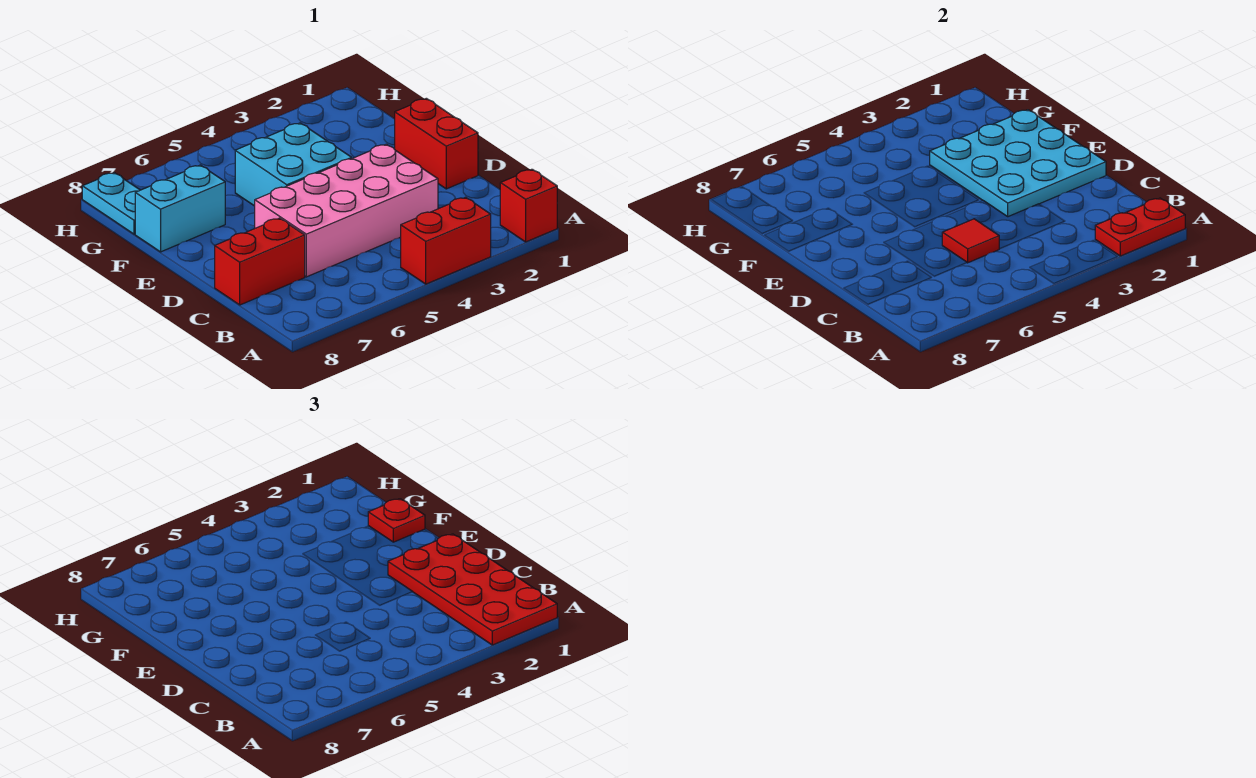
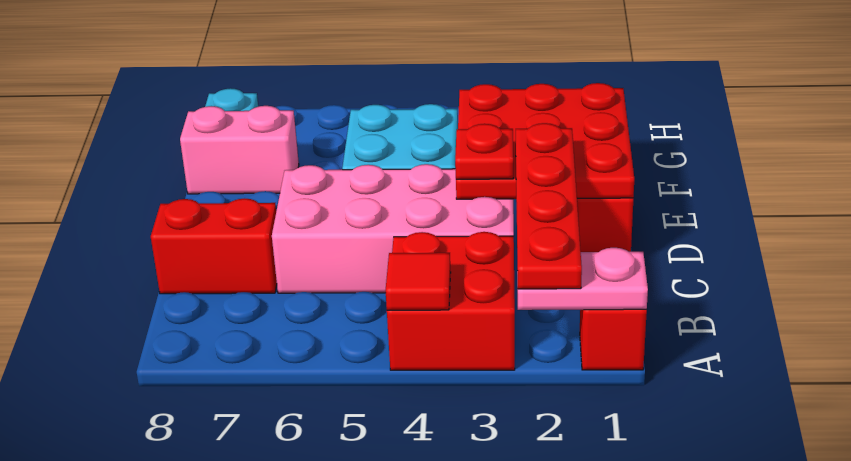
red plate A1:A2 level 2 -> pink plate A1:A2 level 2
red plate A1:D2 level 3 -> red plate A2:D2 level 3
red brick A3:A4 level 1 -> red brick A3:B4 level 1
red tile C5 level 2 -> red tile A4 level 2
cyan plate D1:F3 level 2 -> red plate D1:F3 level 2
red plate F1 level 3 -> red plate D3 level 3
cyan brick F7:F8 level 1 -> pink brick F7:F8 level 1

